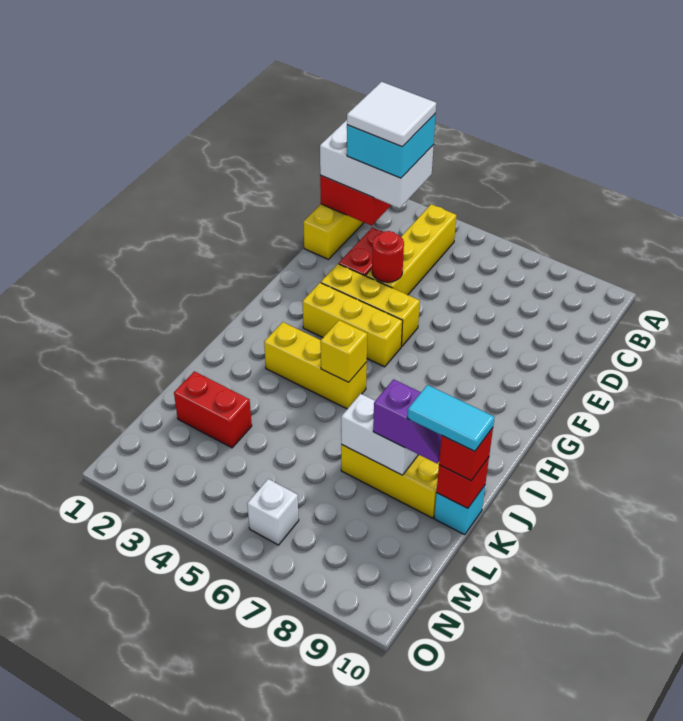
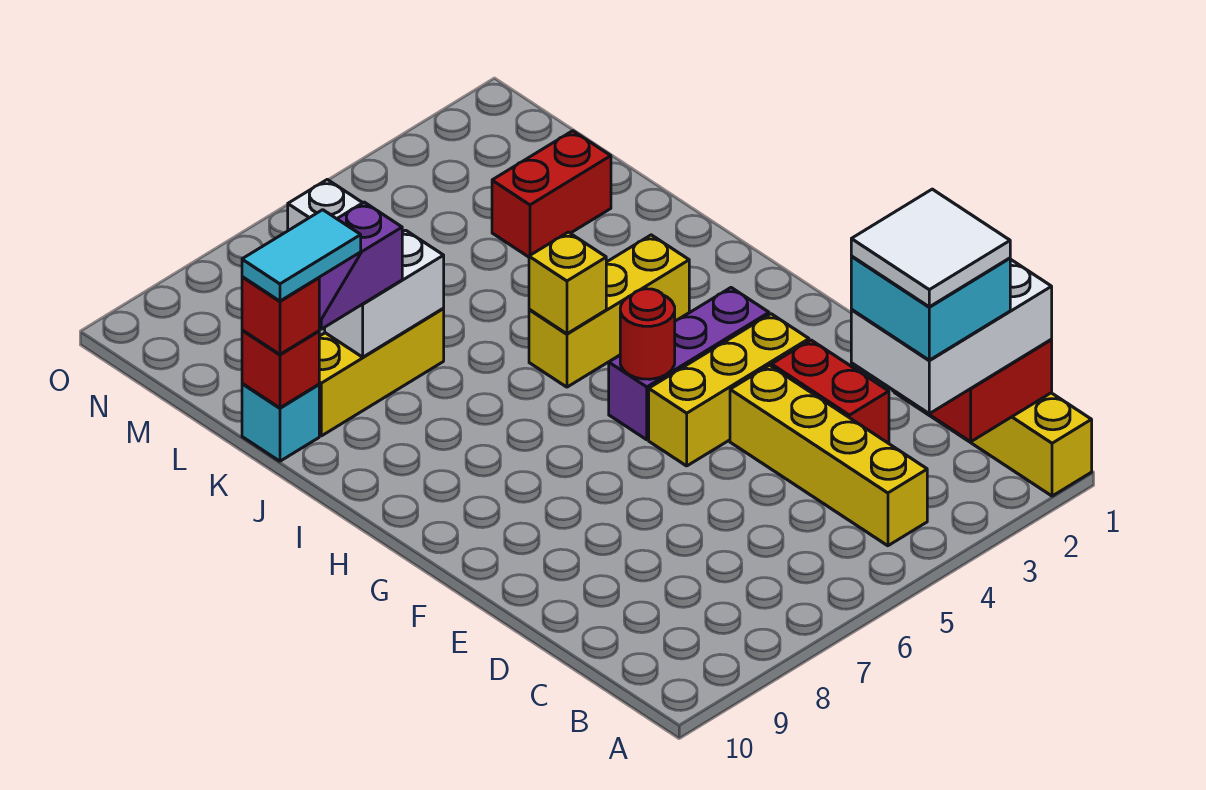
red round brick E4 level 2 -> red round brick G5 level 2
yellow brick G3:G5 level 1 -> purple brick G3:G5 level 1

